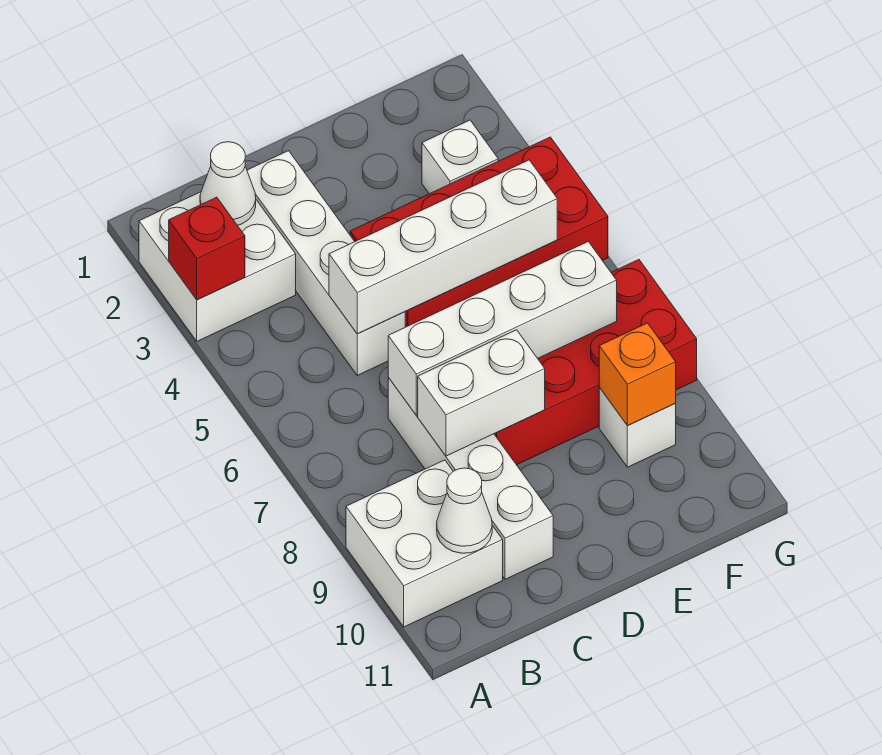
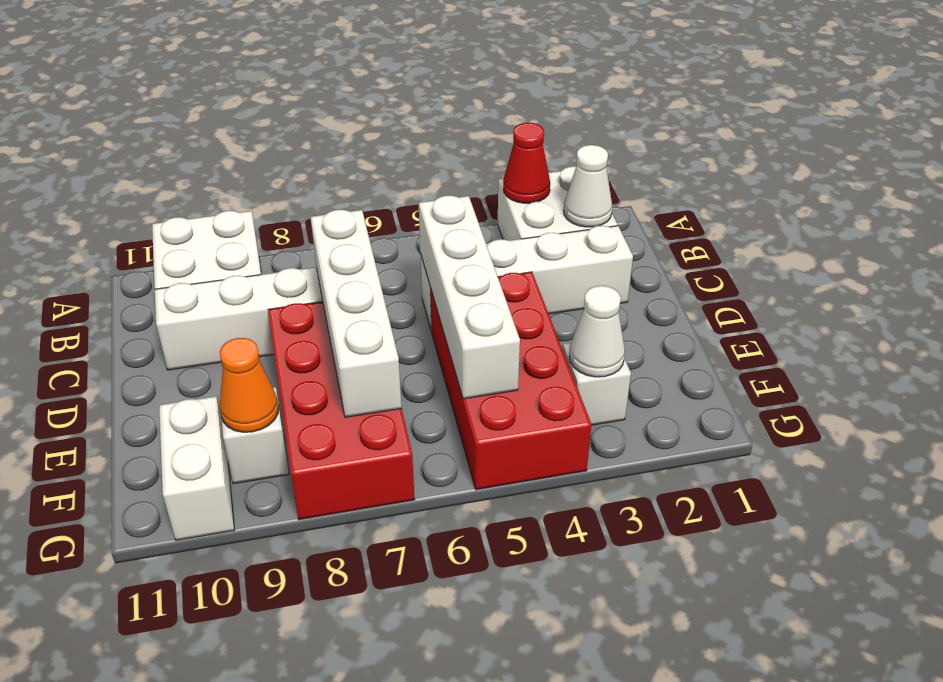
red brick A3 level 2 -> red cone A3 level 2
white cone B10 level 2 -> white cone F3 level 2
white brick C8:D8 level 2 -> white brick F10:G10 level 1
orange brick F9 level 2 -> orange cone F9 level 2

